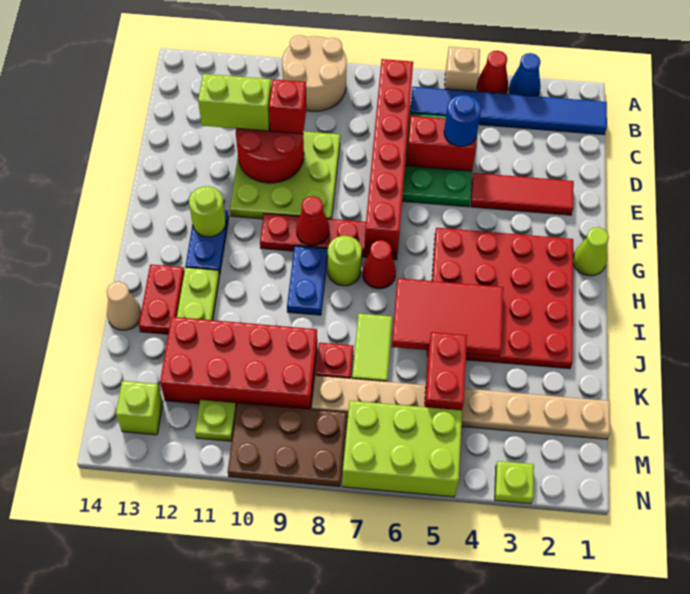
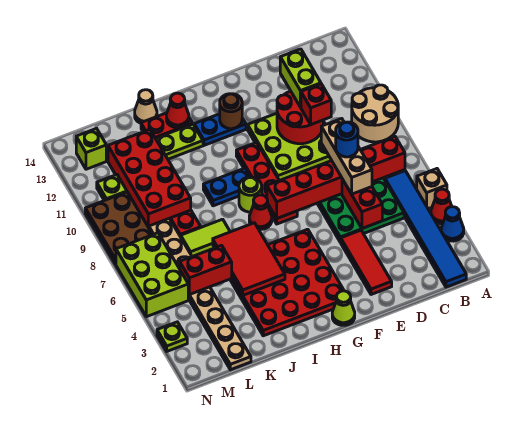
blue round brick D5 level 3 -> blue round brick D7 level 4
none -> tan brick D6:D8 level 3
red cone G9 level 2 -> red cone I13 level 2
lime round brick G12 level 2 -> brown round brick G12 level 2

